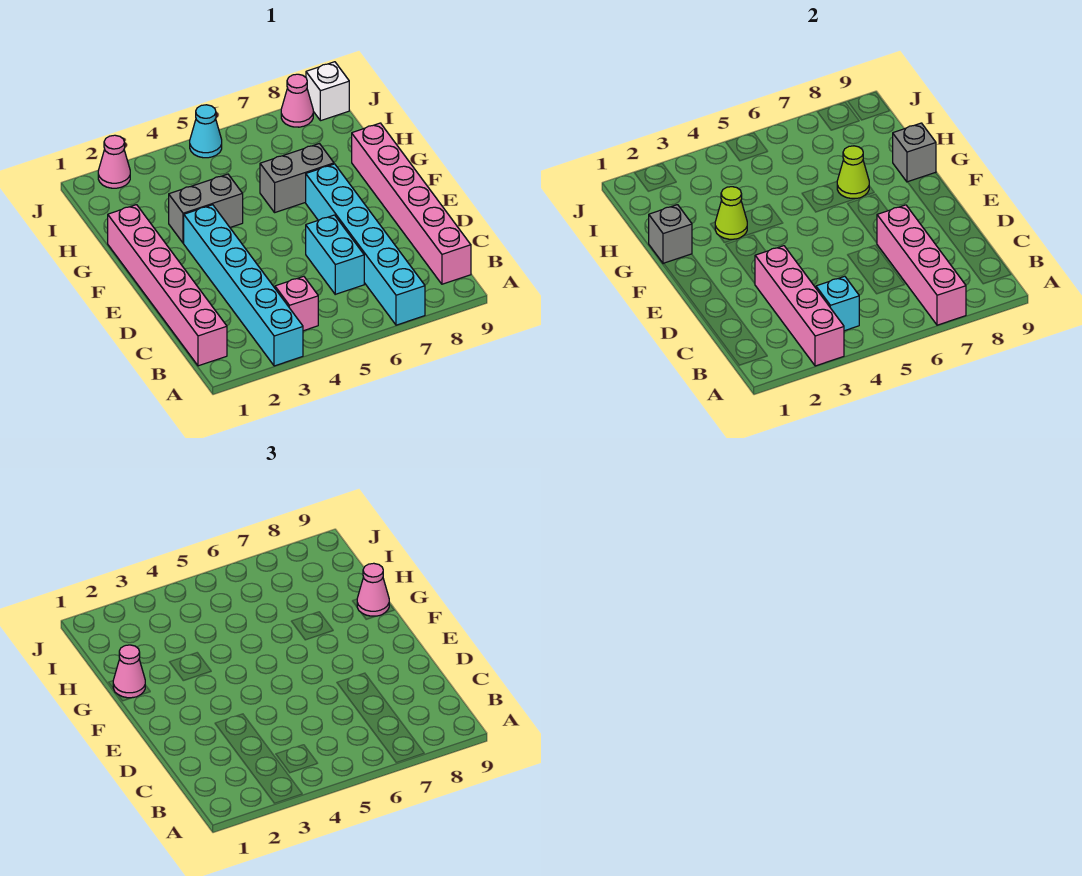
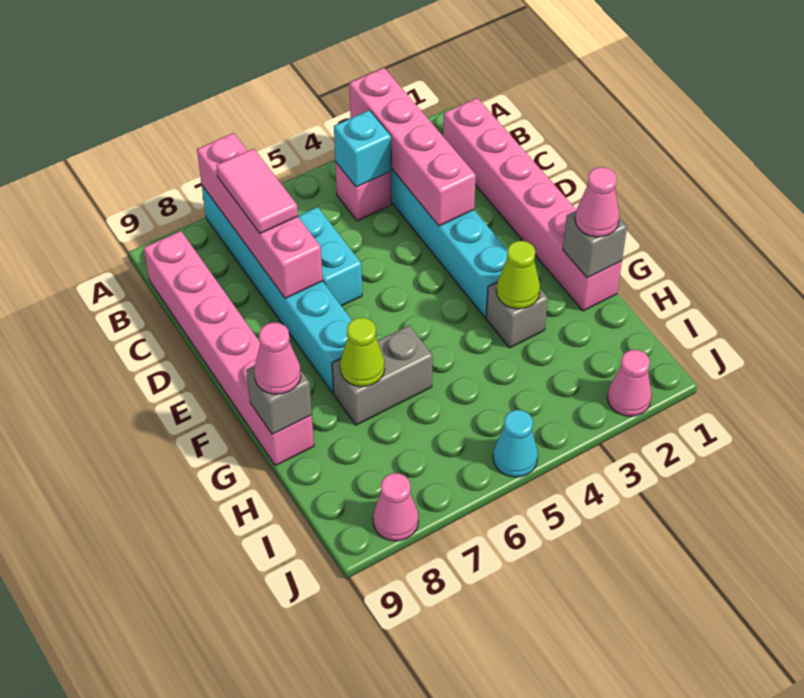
none -> pink tile B7:C7 level 3
grey brick G3:G4 level 1 -> grey brick G3 level 1
white brick J9 level 1 -> none

